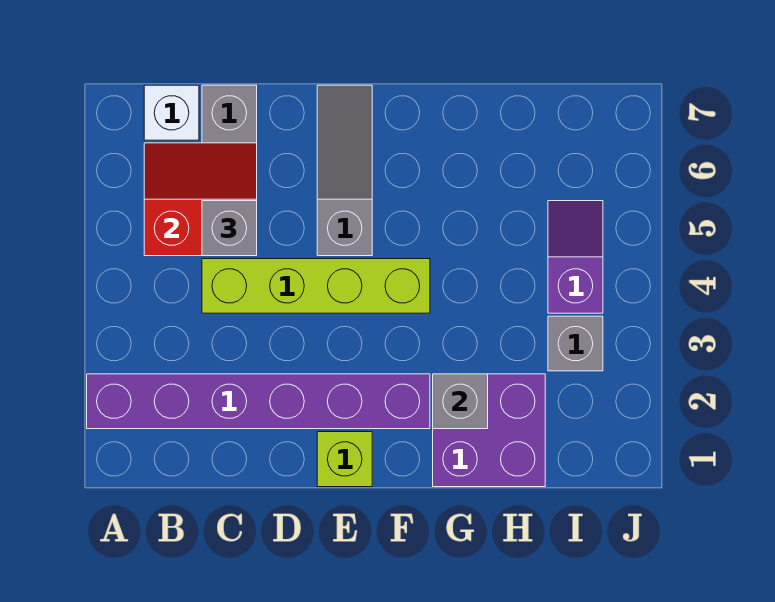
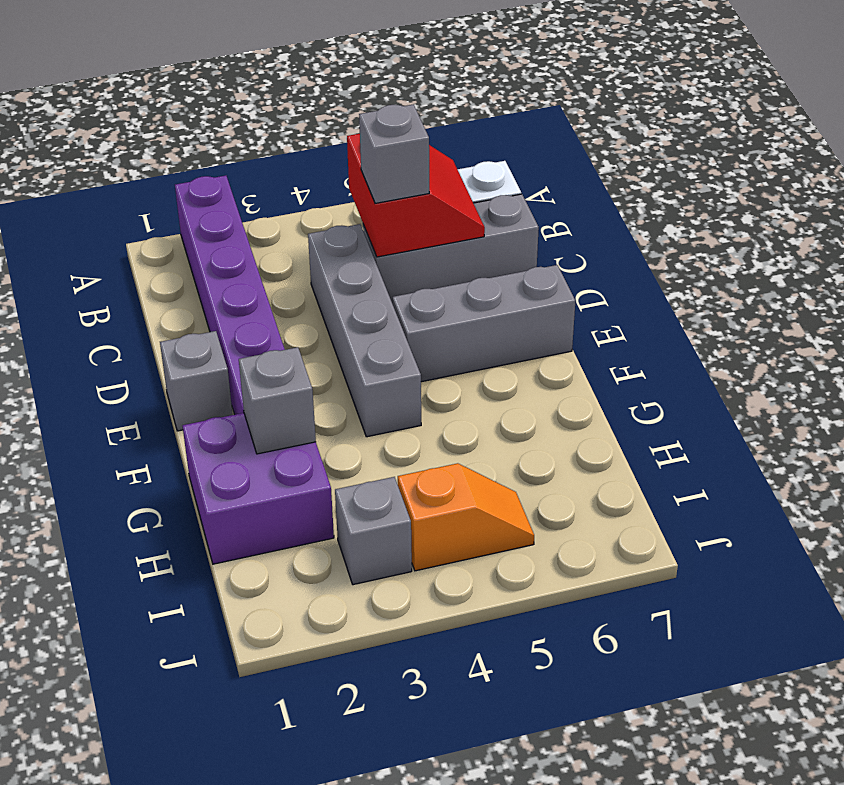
lime brick C4:F4 level 1 -> grey brick C4:F4 level 1
lime brick E1 level 1 -> grey brick E1 level 1
grey slope E5:E7 level 1 top 5 -> grey brick E5:E7 level 1
purple slope I4:I5 level 1 top 4 -> orange slope I4:I5 level 1 top 4

